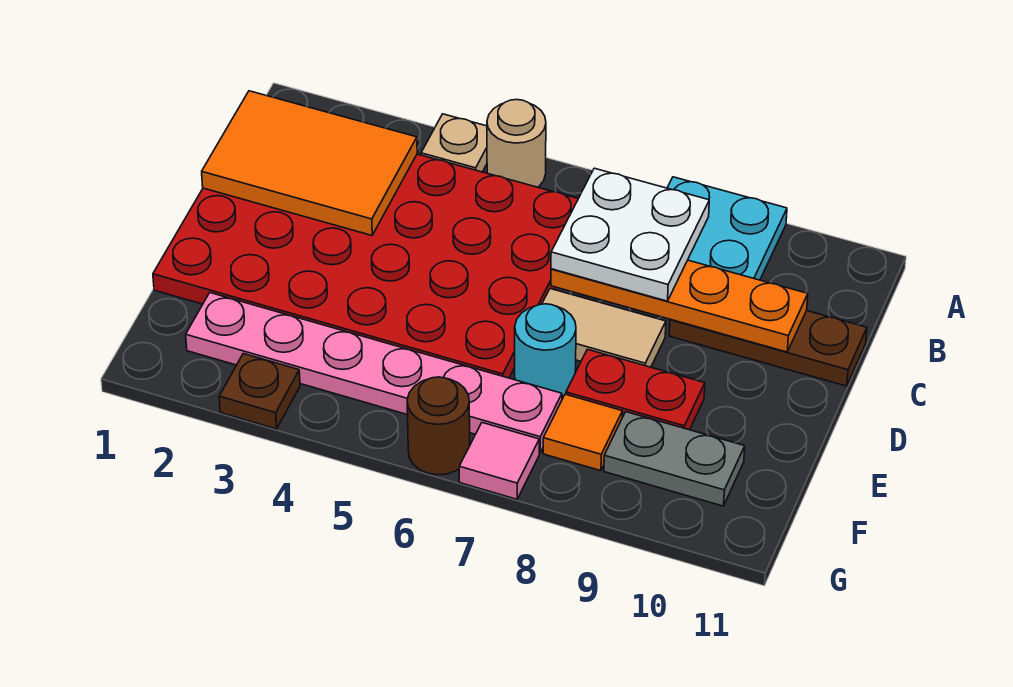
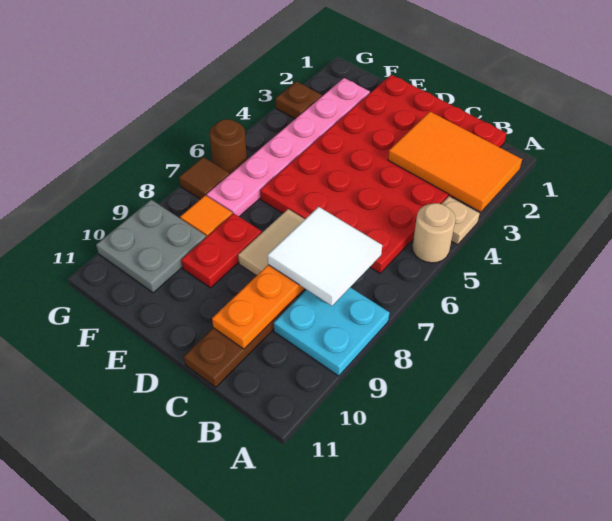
orange tile B1:C3 level 2 -> orange tile A2:C3 level 2
white plate B7:C8 level 3 -> white tile B7:C8 level 3
cyan round brick E7 level 1 -> none
grey plate F9:F10 level 1 -> grey plate F9:G10 level 1
pink tile G7 level 1 -> brown tile G7 level 1

